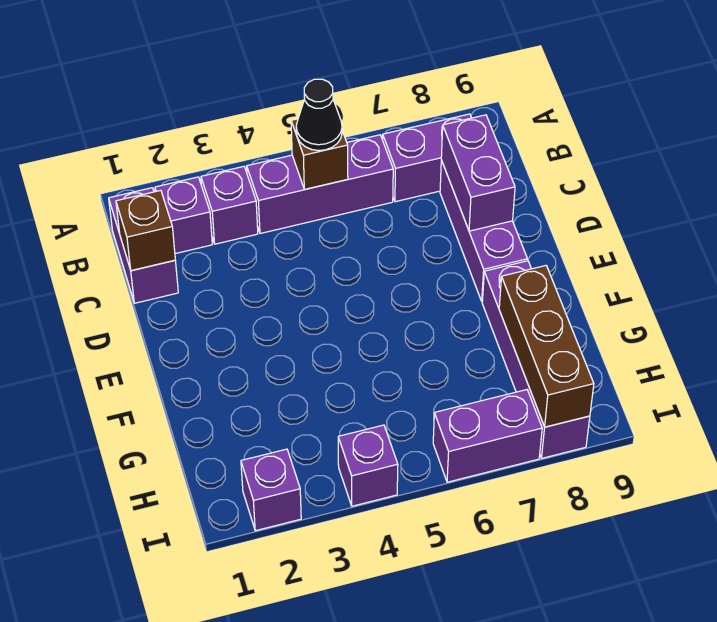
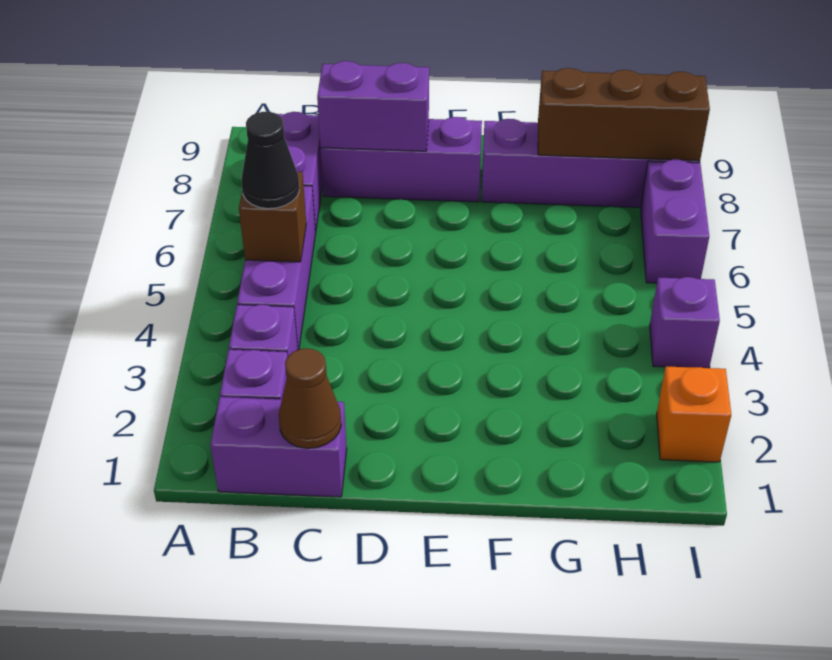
brown brick C1 level 2 -> brown cone C1 level 2
purple brick I2 level 1 -> orange brick I2 level 1

